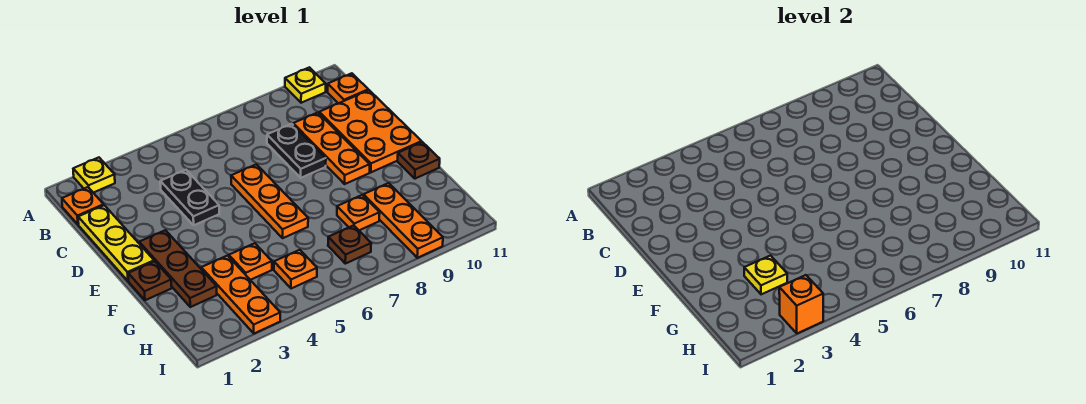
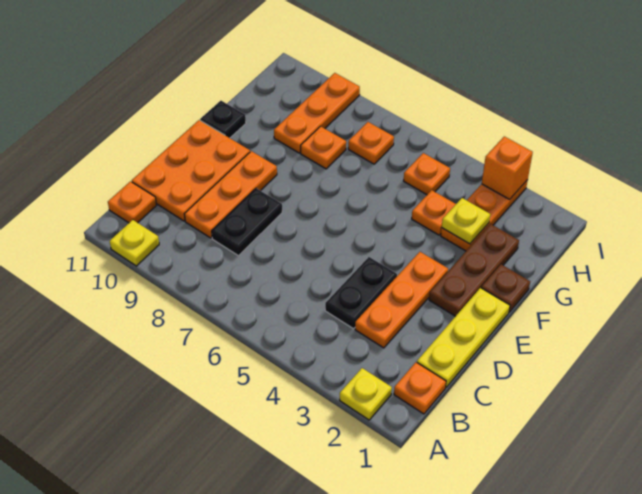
orange plate D6:F6 level 1 -> orange plate C3:E3 level 1
brown plate F11 level 1 -> black plate F11 level 1
brown plate H7 level 1 -> orange plate H7 level 1

